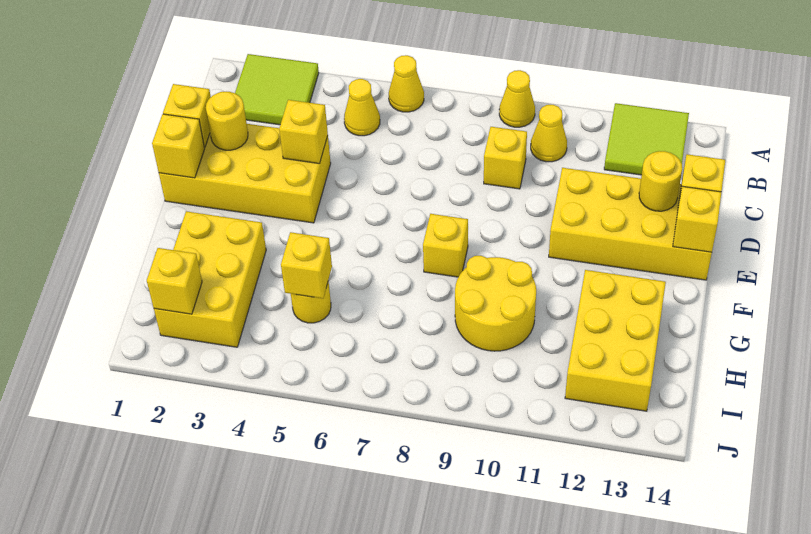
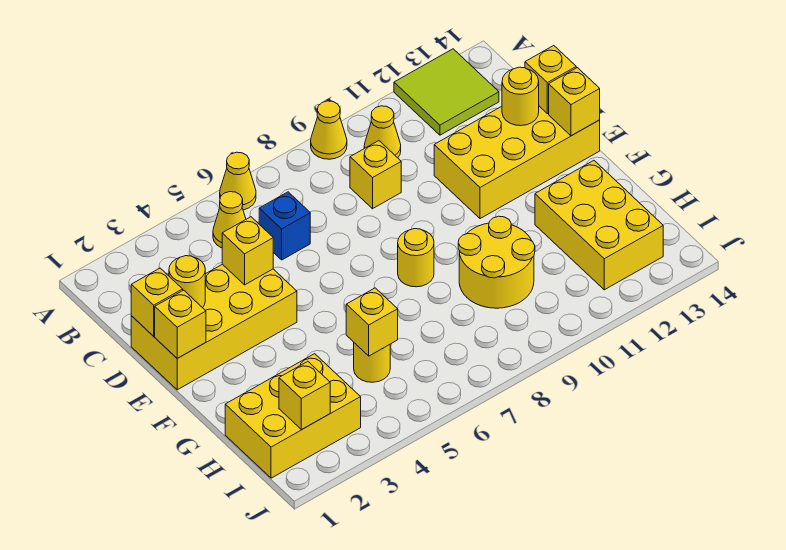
lime tile A2:B3 level 1 -> none
none -> blue brick C6 level 1
yellow brick F8 level 1 -> yellow round brick F8 level 1
yellow brick G2:I3 level 1 -> yellow brick H1:I3 level 1

